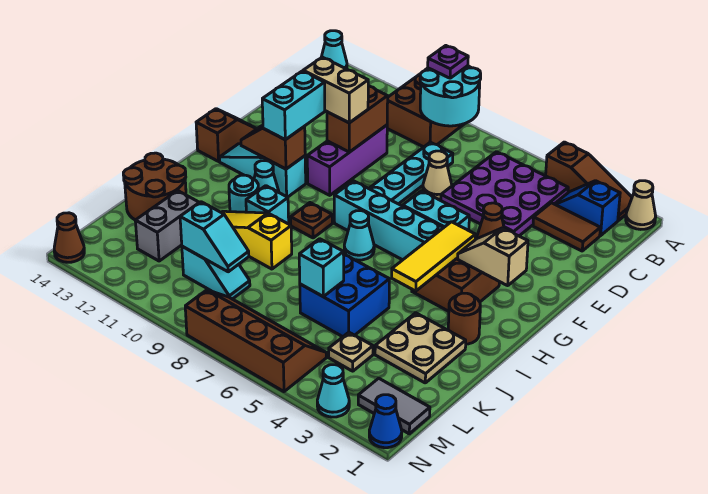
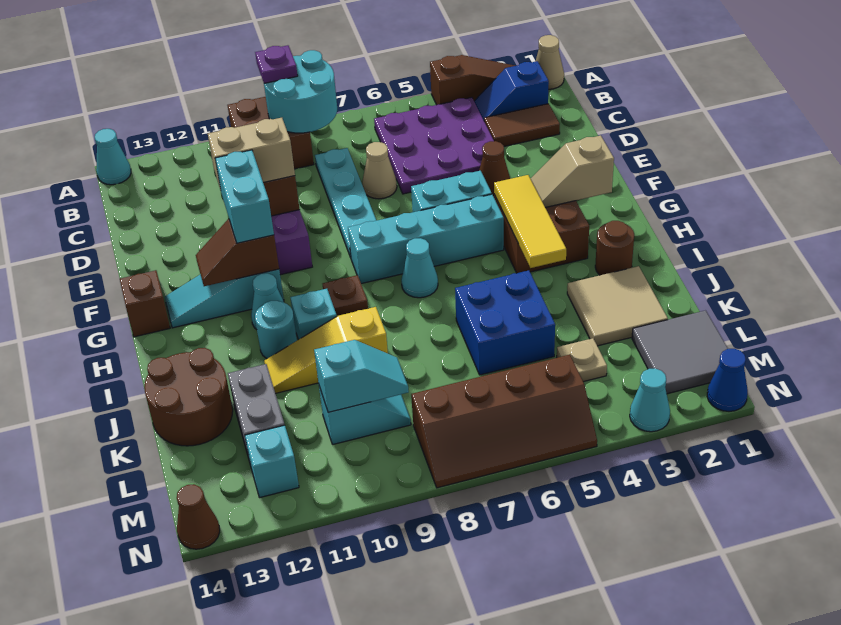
tan plate J2:K3 level 1 -> tan tile J2:K3 level 1
cyan brick K6 level 2 -> cyan brick M12 level 1
grey tile M1:M2 level 1 -> grey tile L1:M2 level 1
brown slope M5:N8 level 1 top N -> brown slope M5:N8 level 1 top M

